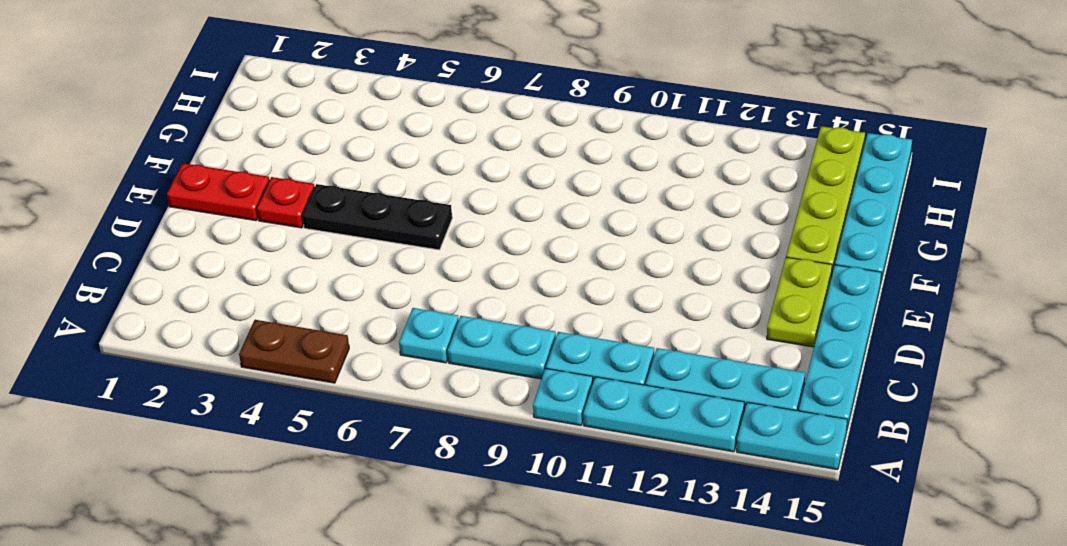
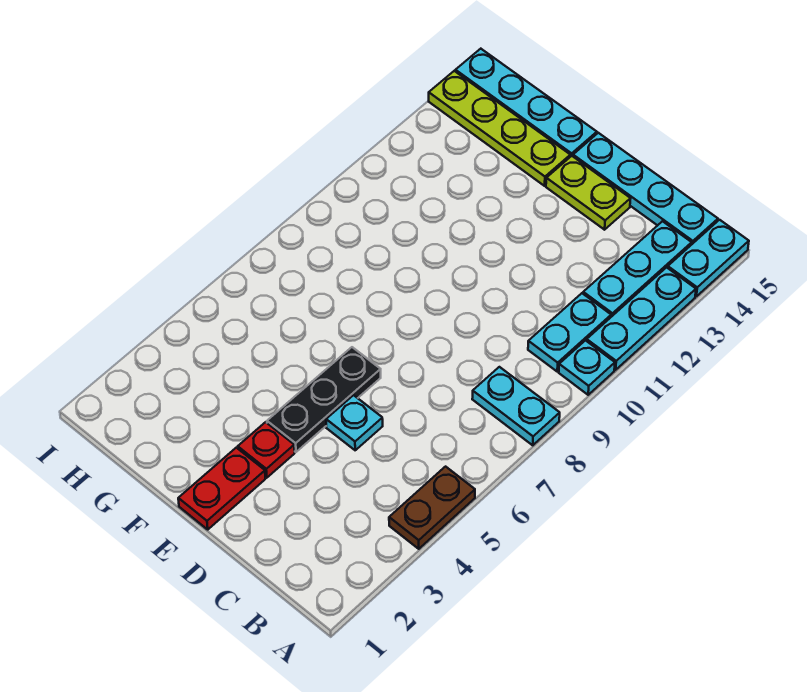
cyan plate B7 level 1 -> cyan plate D5 level 1
cyan plate B8:B9 level 1 -> cyan plate A8:B8 level 1

